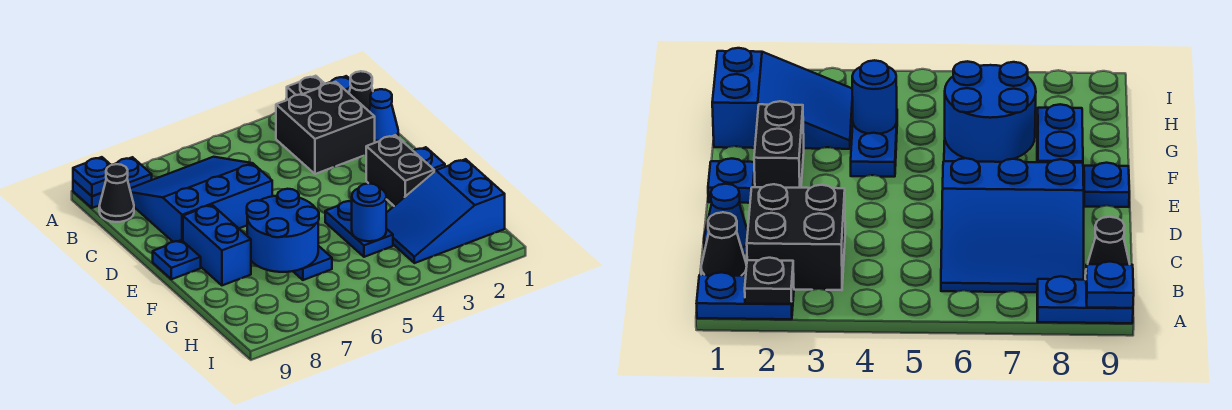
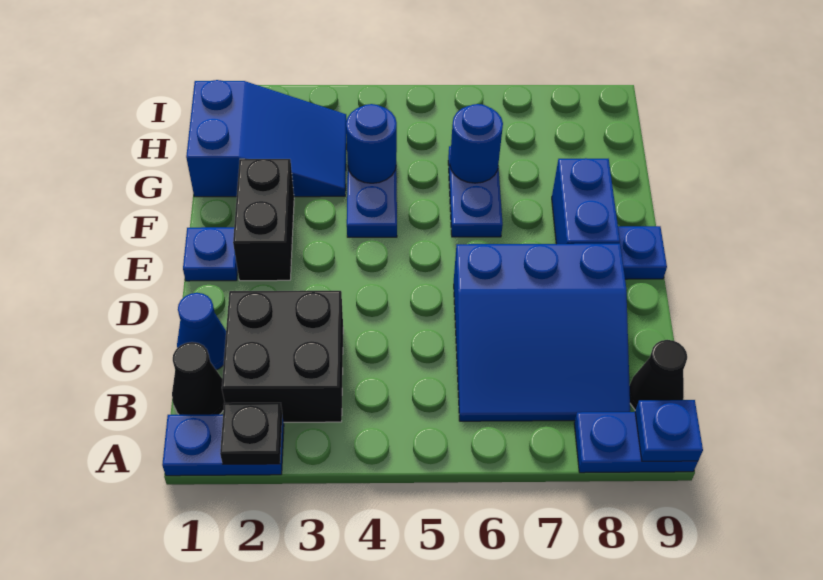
blue round brick F6:G7 level 2 -> blue round brick G6 level 2

